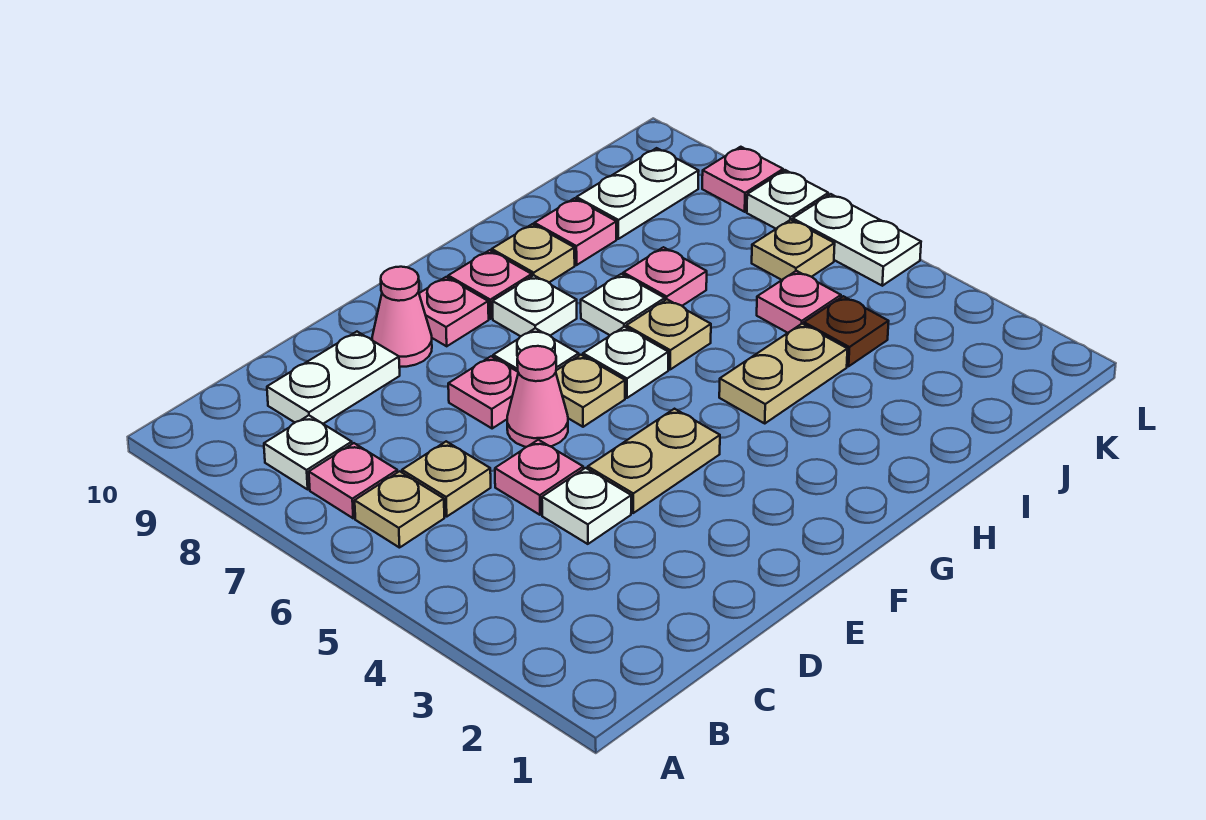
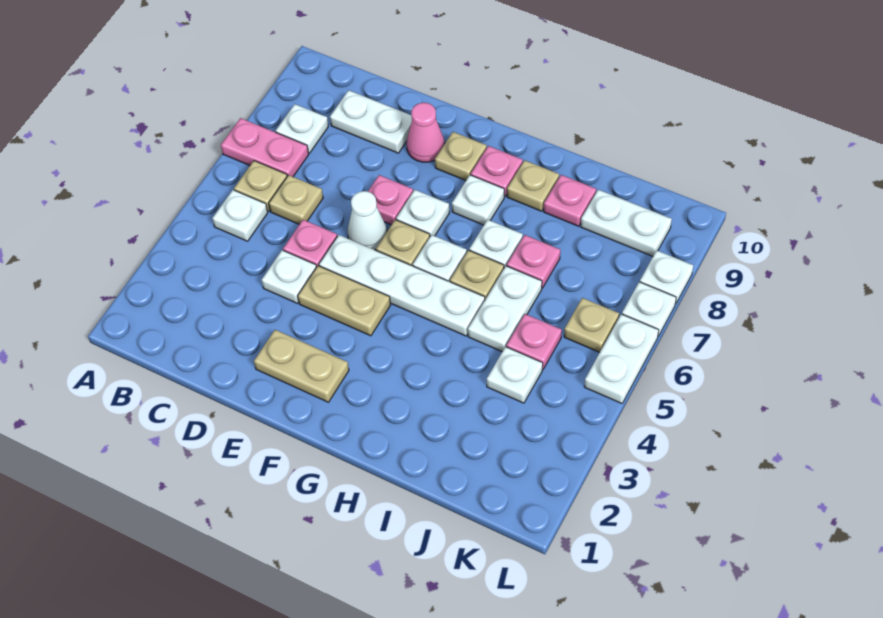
none -> white plate B5 level 1
pink plate B7 level 1 -> pink plate A7:B7 level 1
none -> white plate E5:H5 level 1
pink cone E6 level 1 -> white cone E6 level 1
pink plate F9 level 1 -> tan plate F9 level 1
tan plate H4:I4 level 1 -> tan plate E2:F2 level 1
none -> white plate I5:I6 level 1
brown plate J4 level 1 -> white plate J4 level 1
pink plate L8 level 1 -> white plate L8 level 1

